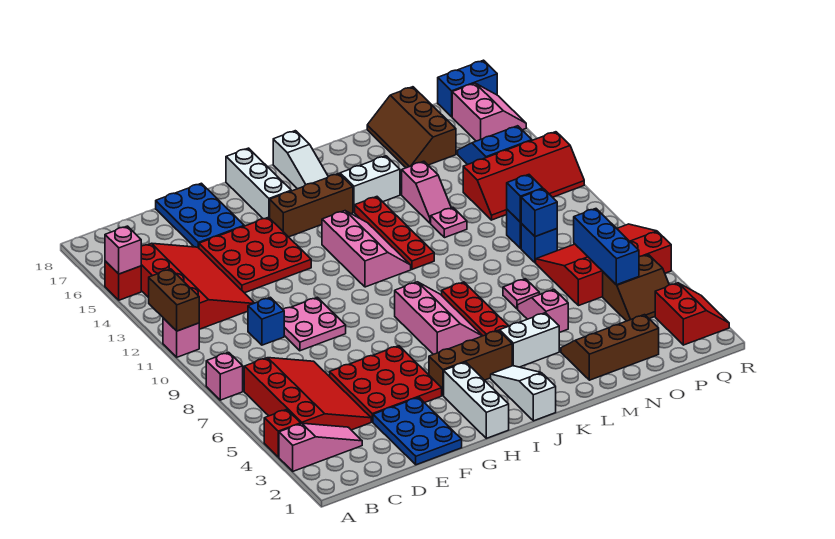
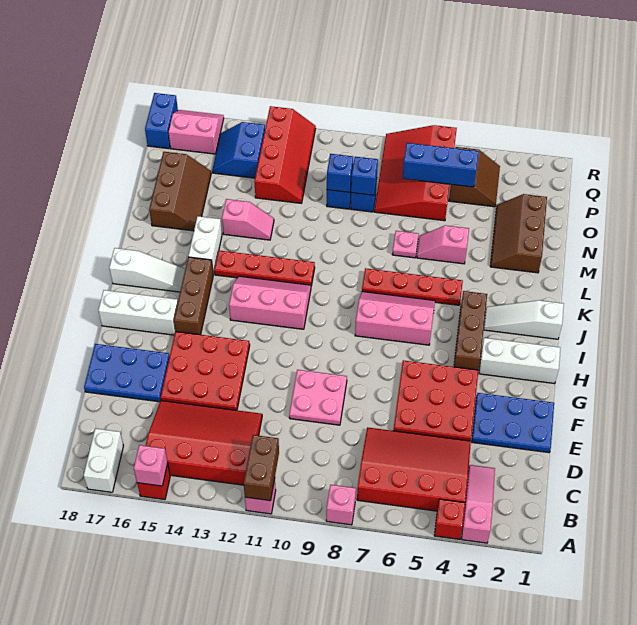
brown brick A11:A12 level 2 -> brown brick A11:B11 level 2
blue brick D10 level 1 -> none
white brick K4:L4 level 1 -> white brick A17:B17 level 1
pink plate M12 level 1 -> none
brown slope N16:O18 level 1 top O -> brown slope M16:O17 level 1 top 17
red slope Q2:R3 level 1 top Q -> none

